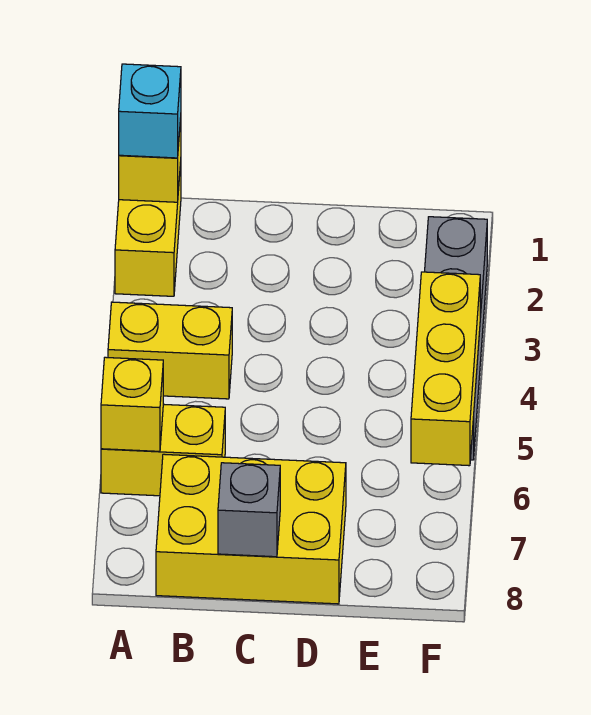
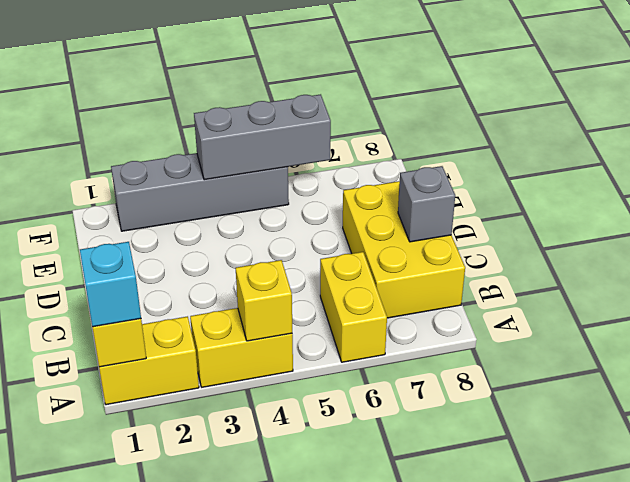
yellow brick A4:B4 level 1 -> yellow brick A3:A4 level 1
yellow brick A6 level 2 -> yellow brick A4 level 2
yellow brick F4:F6 level 2 -> grey brick F4:F6 level 2

